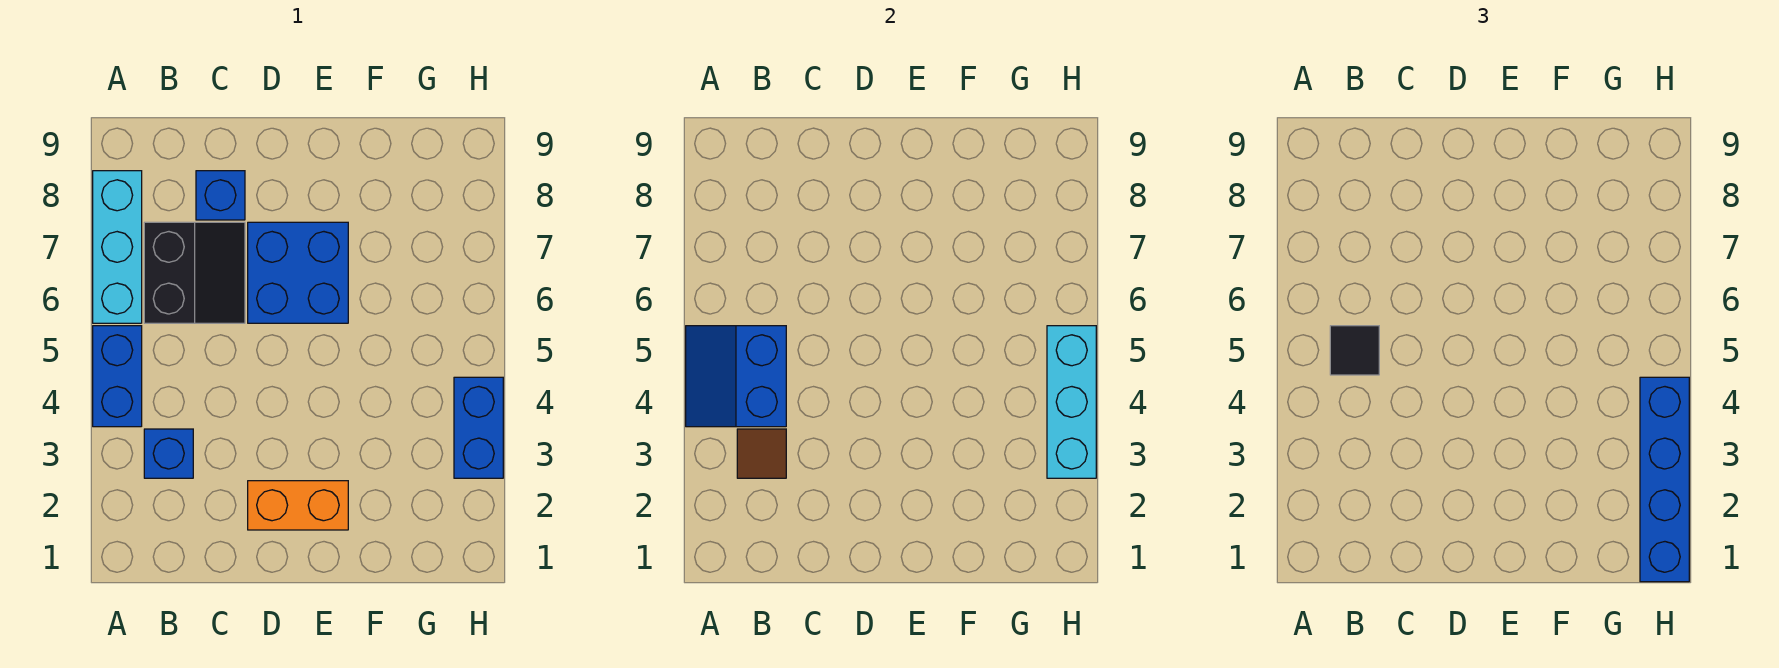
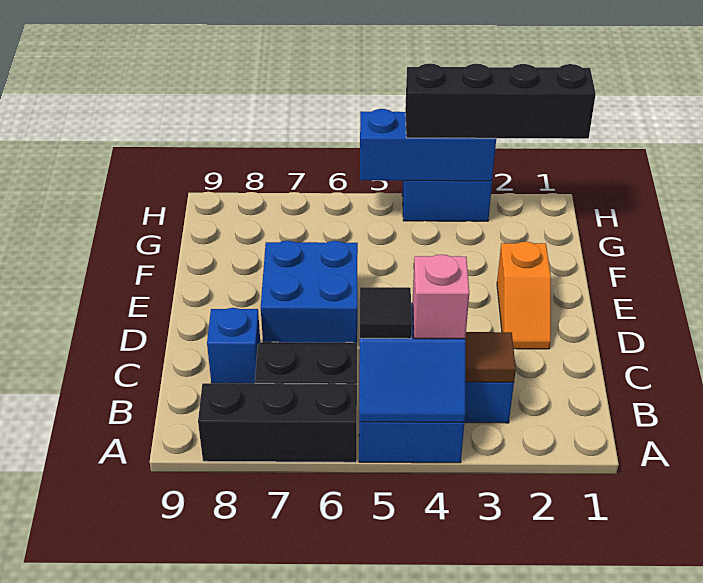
cyan brick A6:A8 level 1 -> black brick A6:A8 level 1
none -> pink brick B4 level 3
orange brick D2:E2 level 1 -> orange slope D2:E2 level 1 top E
blue brick H1:H4 level 3 -> black brick H1:H4 level 3
cyan brick H3:H5 level 2 -> blue brick H3:H5 level 2

